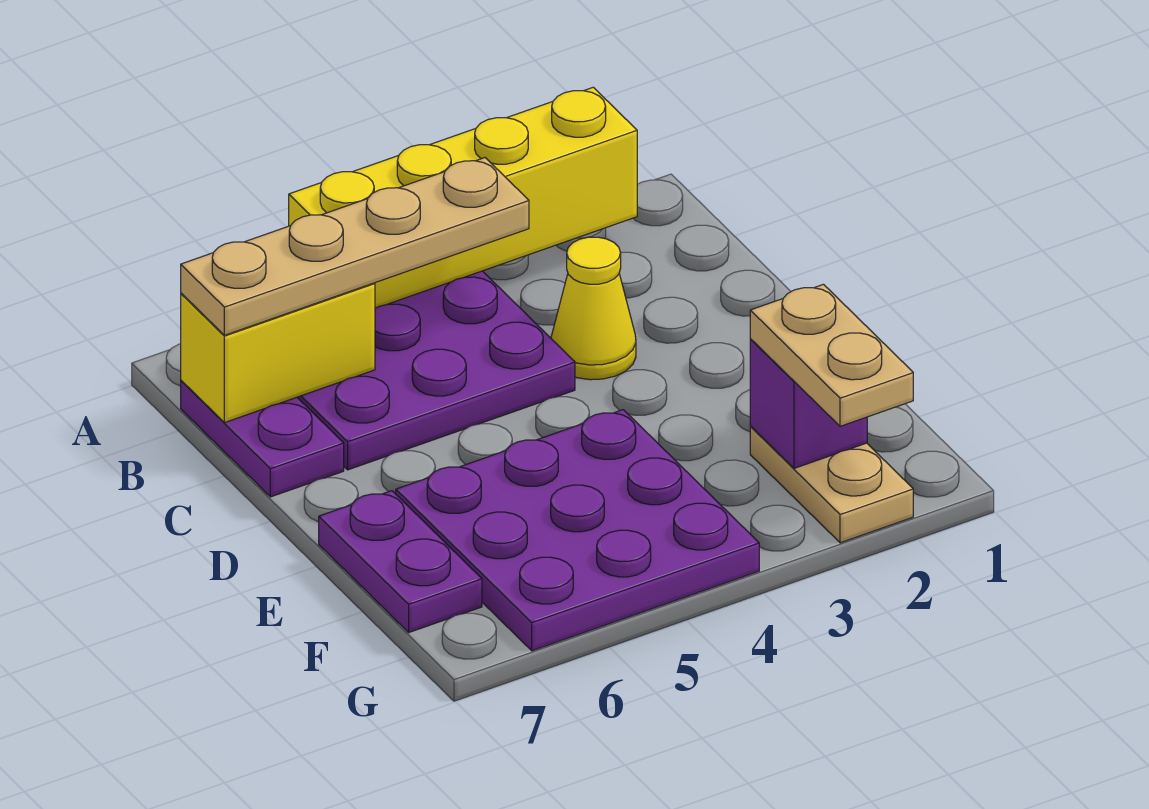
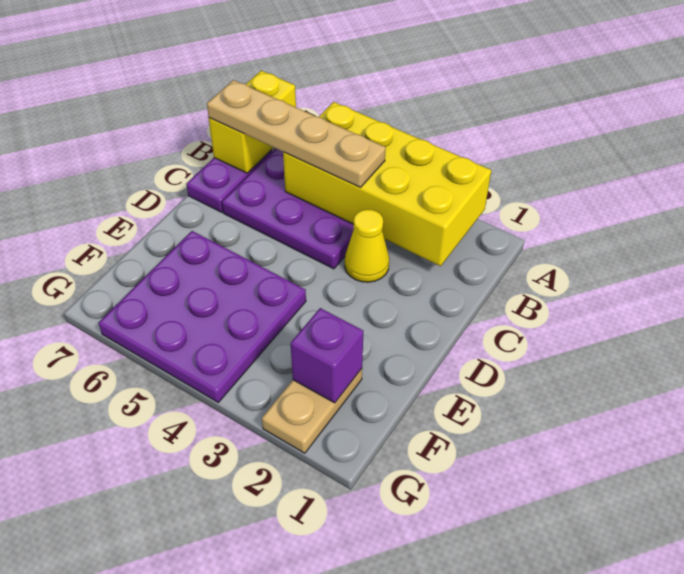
yellow brick A2:A5 level 2 -> yellow brick A2:B5 level 2
yellow brick B6:B7 level 2 -> yellow brick A7:B7 level 2
purple plate E7:F7 level 1 -> none
tan plate F2:G2 level 3 -> none

